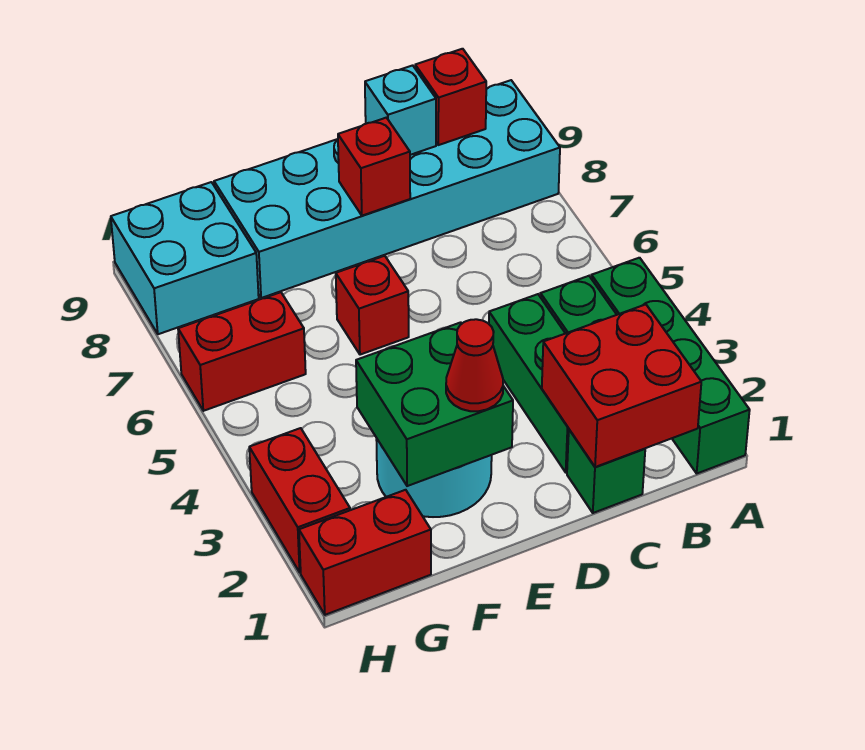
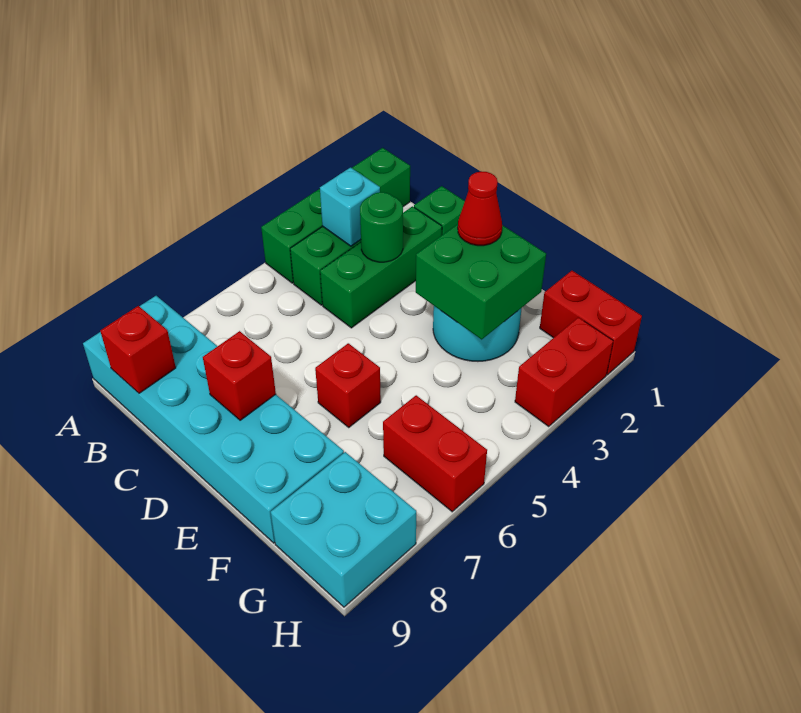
red brick B1:C2 level 2 -> none
none -> green round brick C3 level 2
cyan brick C9 level 2 -> cyan brick B3 level 2

